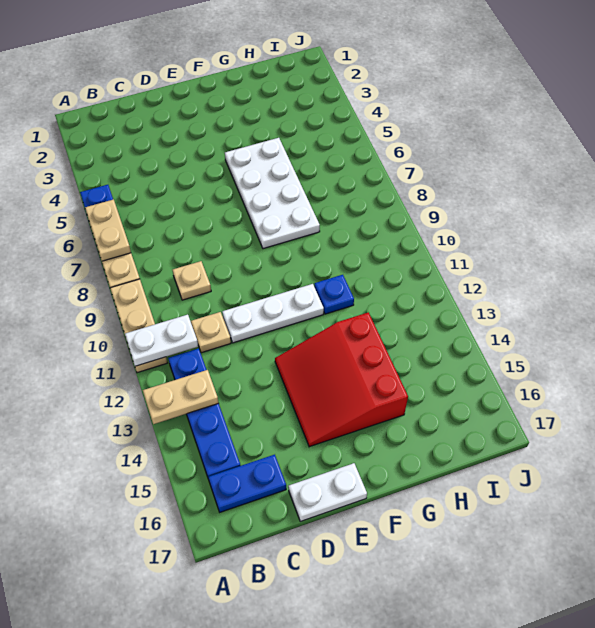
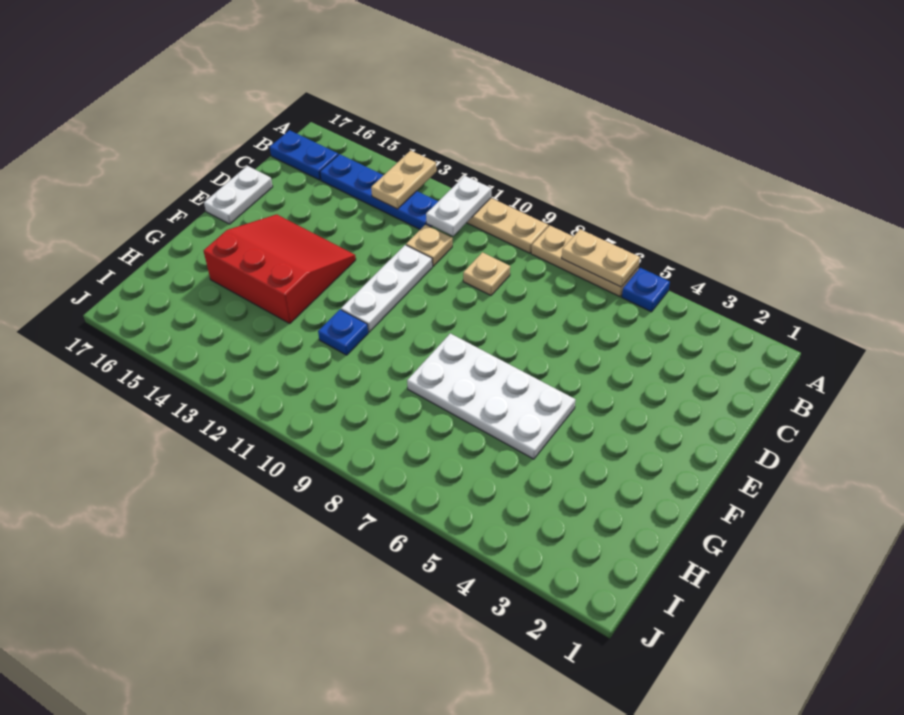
blue plate B16:C16 level 1 -> blue plate B16:B17 level 1

